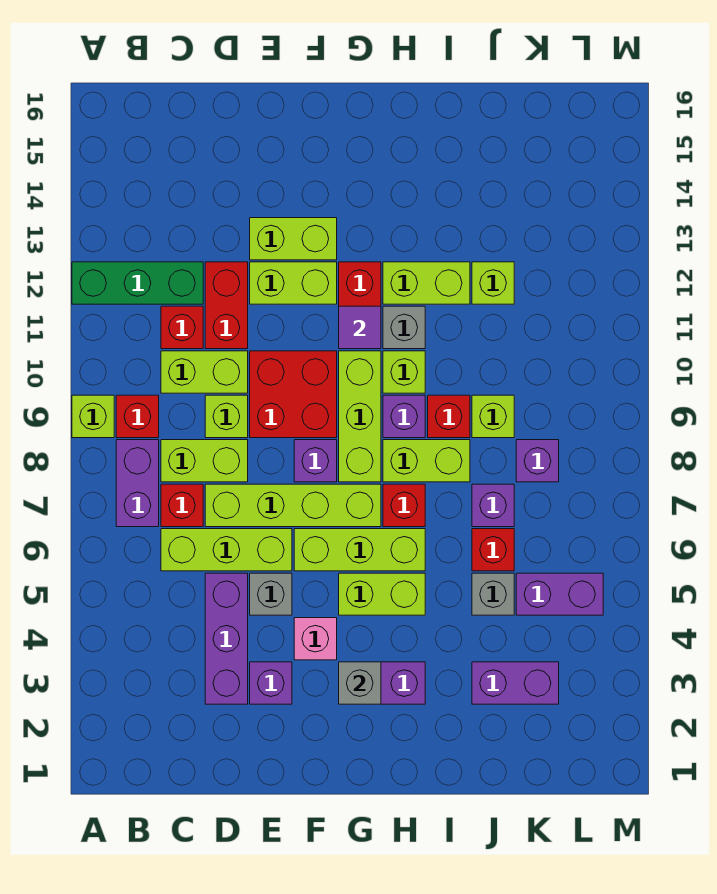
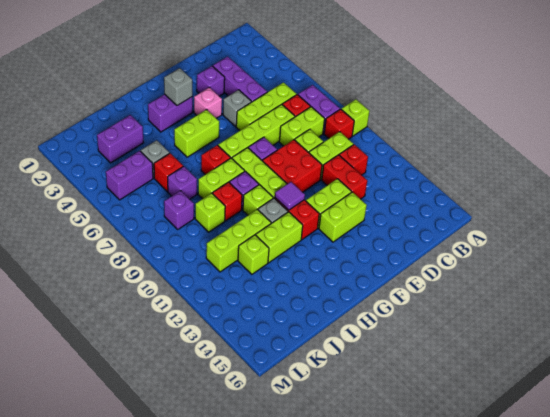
green brick A12:C12 level 1 -> none
lime brick F6:H6 level 1 -> lime brick I11:K11 level 1

